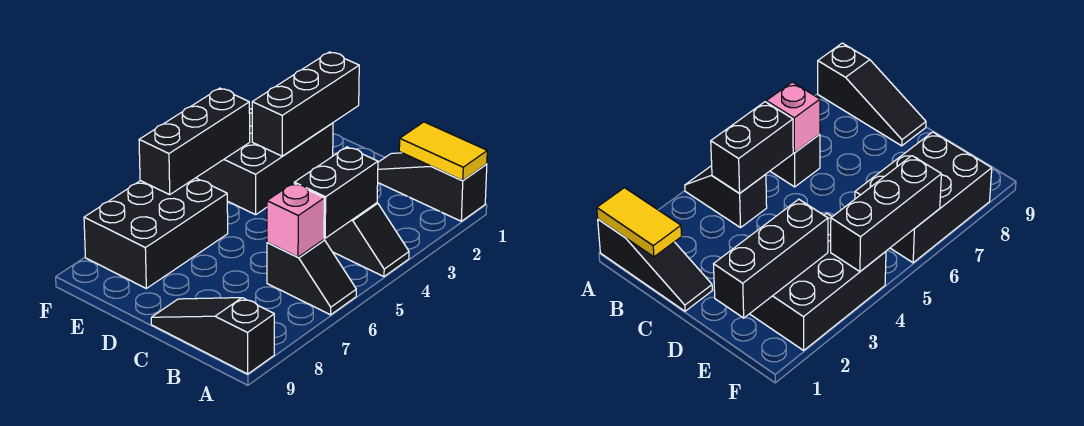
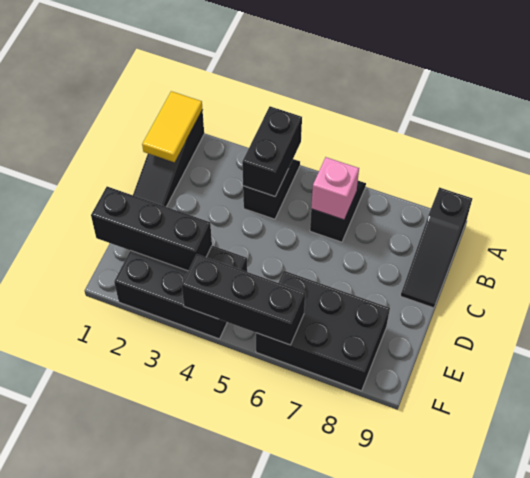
black brick B4:B5 level 2 -> black brick A4:B4 level 2

